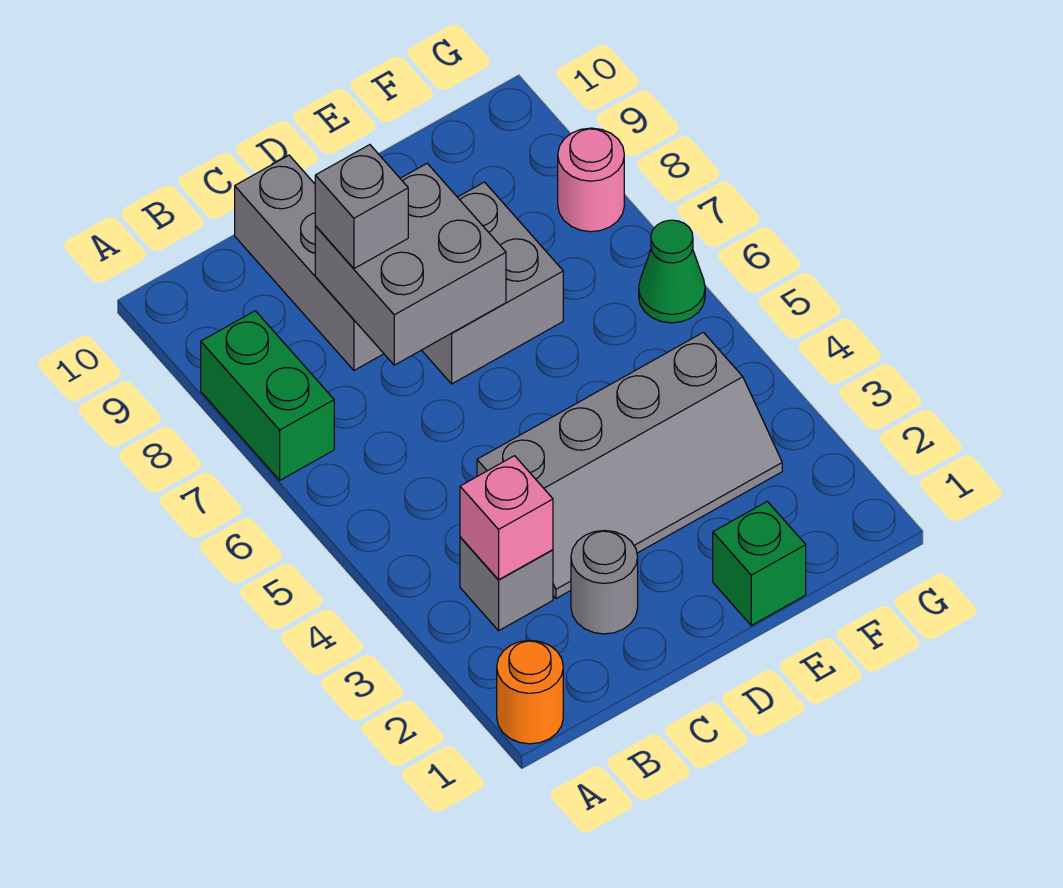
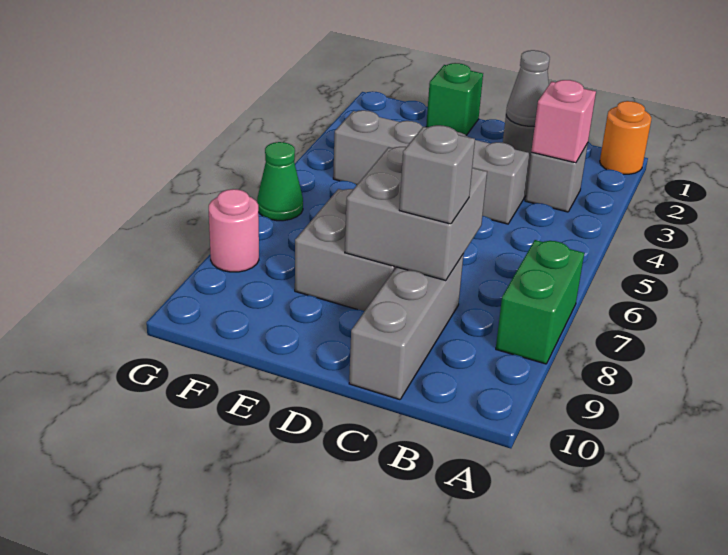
none -> grey cone C2 level 2

